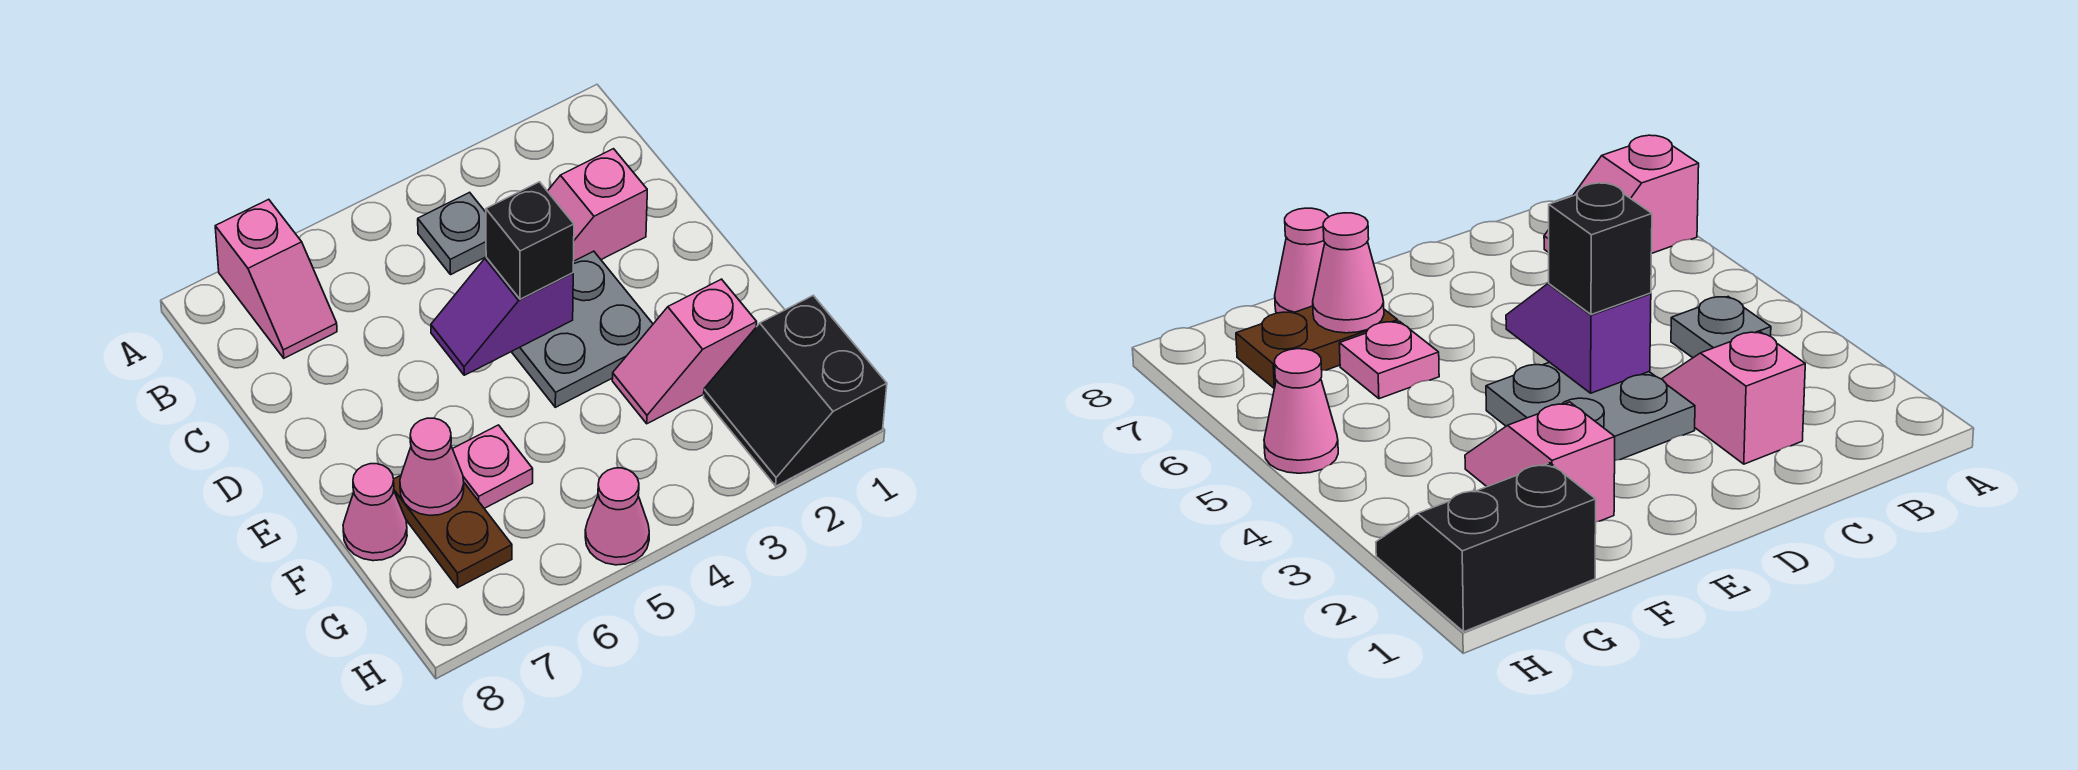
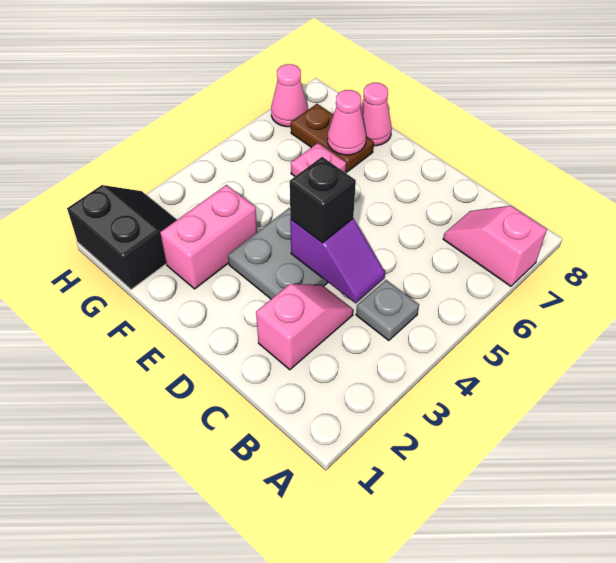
purple slope D4:D5 level 2 top 4 -> purple slope C4:D4 level 2 top D
pink slope F2:F3 level 1 top 2 -> pink brick F2:F3 level 1
pink cone H5 level 1 -> pink cone H7 level 1

